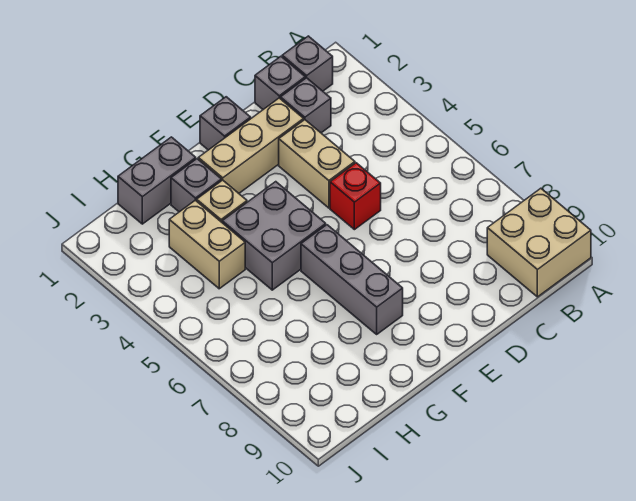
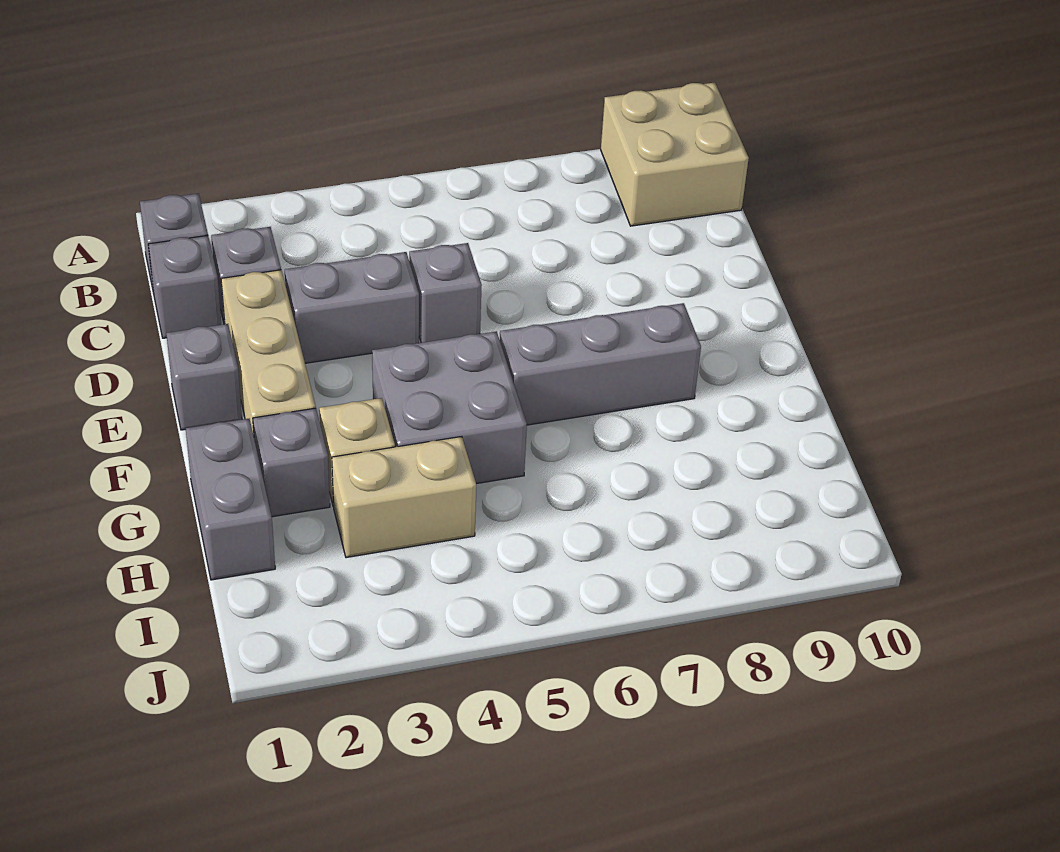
tan brick D3:D4 level 1 -> grey brick D3:D4 level 1
red brick D5 level 1 -> grey brick D5 level 1

